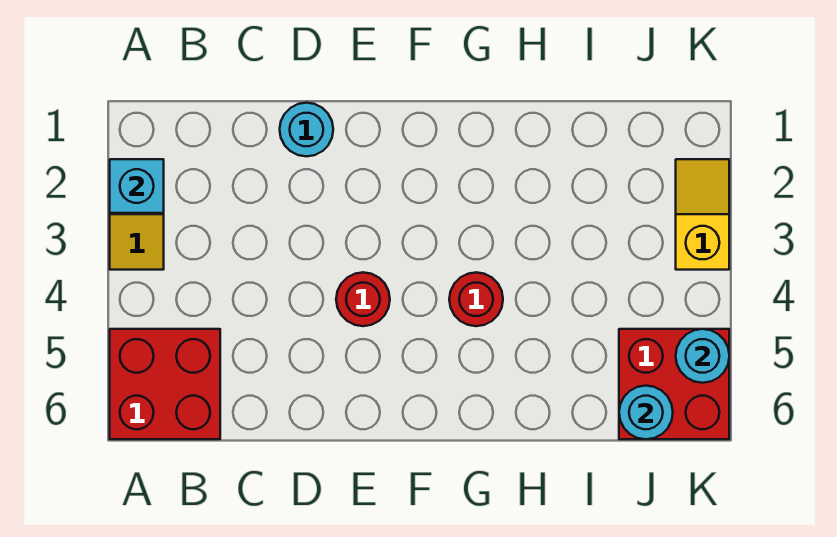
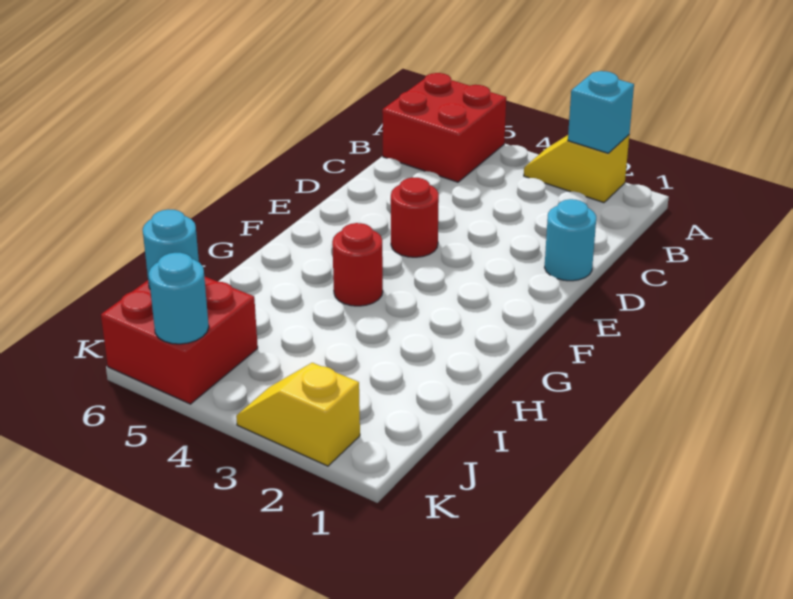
yellow slope K2:K3 level 1 top 3 -> yellow slope K2:K3 level 1 top 2

